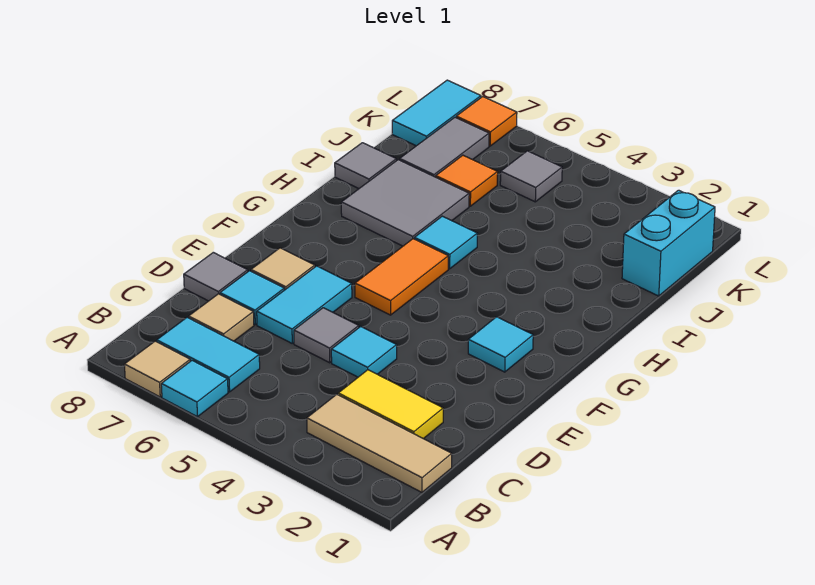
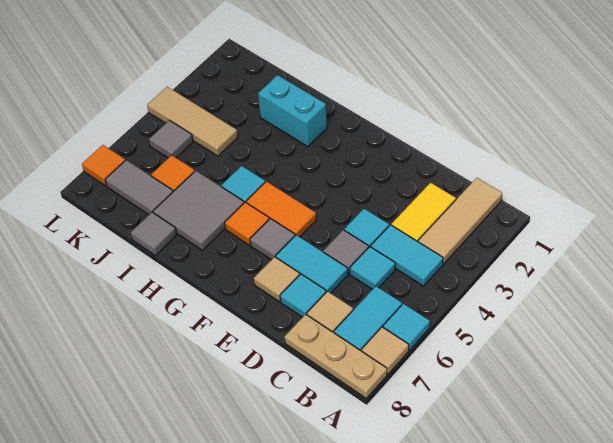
none -> tan plate A8:C8 level 1
grey tile D8 level 1 -> grey tile F6 level 1
cyan tile F2 level 1 -> cyan tile C5 level 1
none -> orange tile G6 level 1
cyan brick J1:K1 level 1 -> cyan brick H2:I2 level 1
none -> tan tile J4:L4 level 1
cyan tile K8:L8 level 1 -> cyan tile B4:C4 level 1

